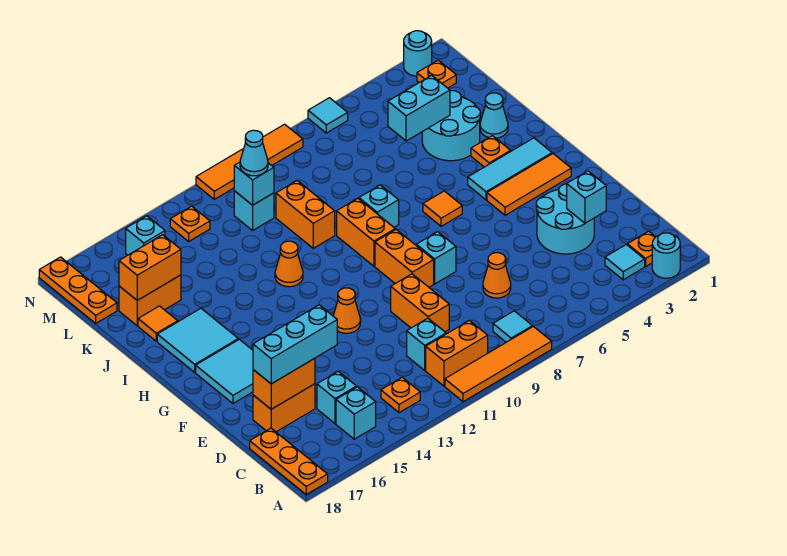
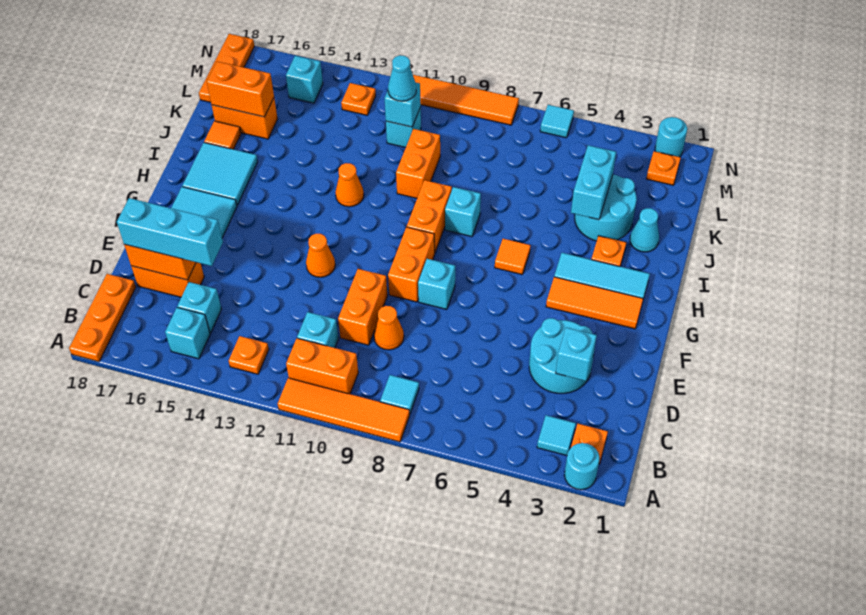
orange cone D7 level 1 -> orange cone D9 level 1
cyan brick K4:K5 level 2 -> cyan brick J4:K4 level 2

